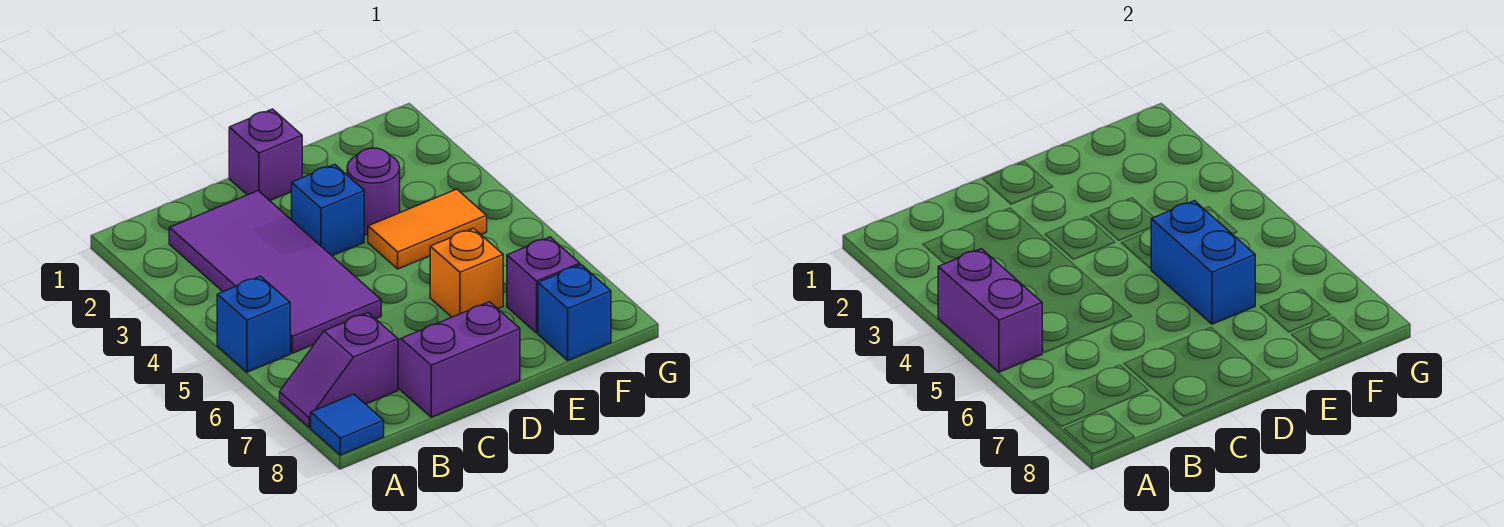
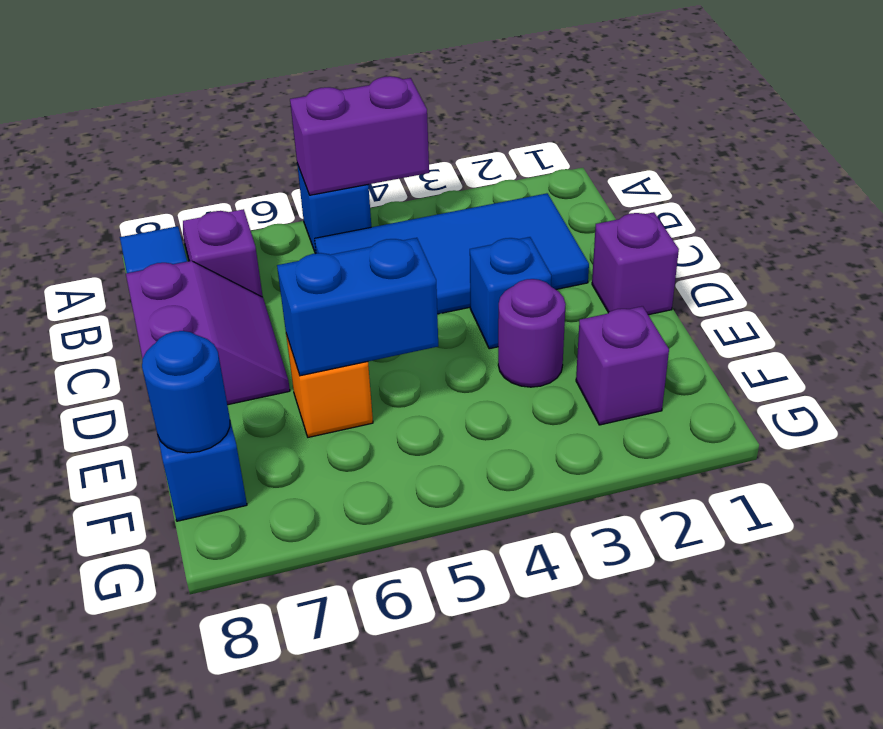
purple tile B2:C5 level 1 -> blue tile B2:C5 level 1
orange tile E4:F4 level 1 -> none
purple brick F7 level 1 -> purple brick F2 level 1
none -> blue round brick F8 level 2

